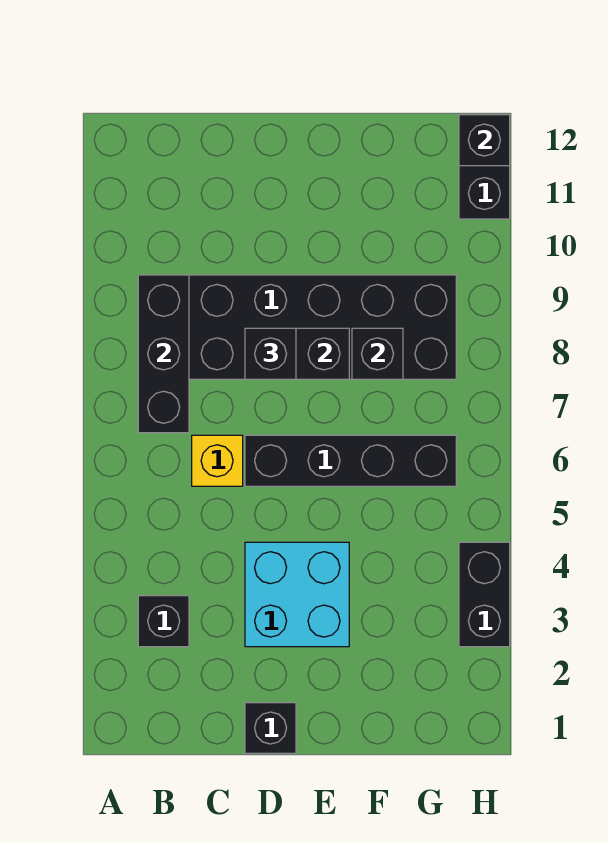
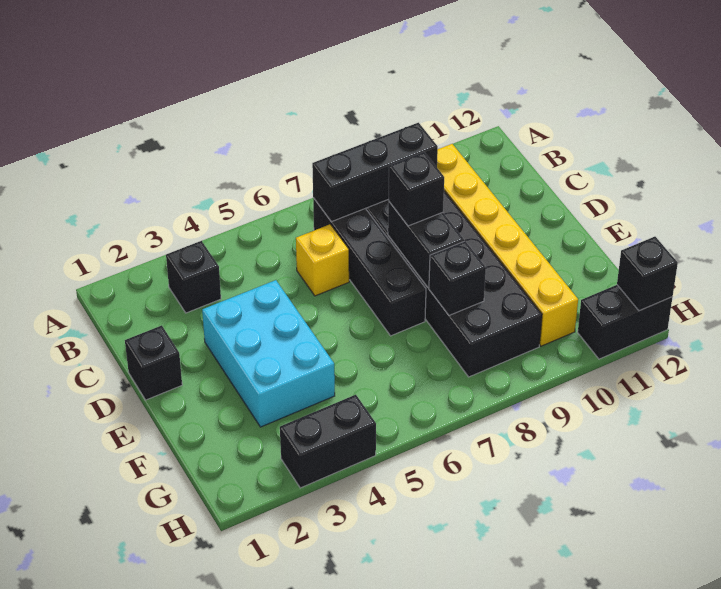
none -> yellow brick B10:G10 level 1
cyan brick D3:E4 level 1 -> cyan brick D3:F4 level 1
black brick D6:G6 level 1 -> black brick B7:E7 level 1

